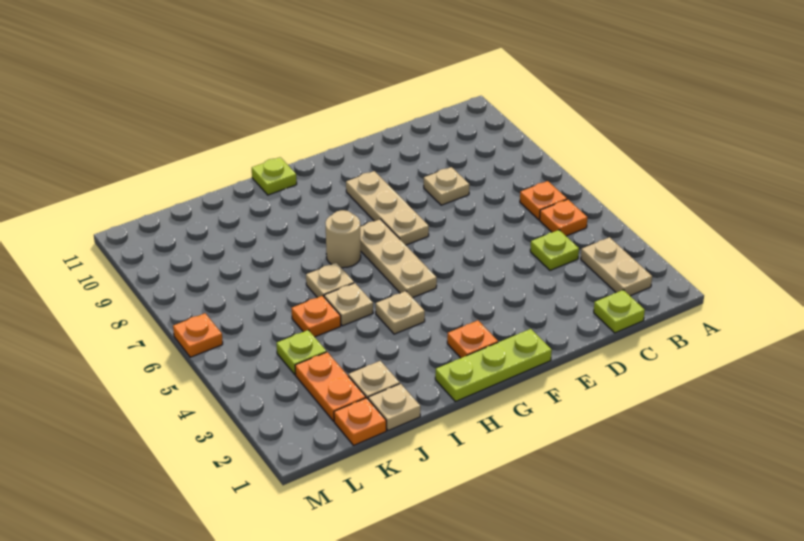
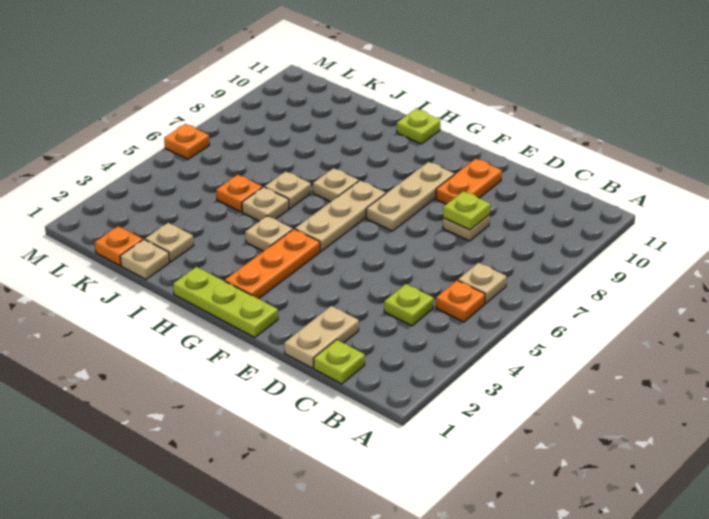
tan plate B2:B3 level 1 -> tan plate D1:D2 level 1
orange plate B6 level 1 -> tan plate B6 level 1
orange plate G2 level 1 -> orange plate G2:G4 level 1
tan round brick H7 level 1 -> tan plate H7 level 1
orange plate K2:K3 level 1 -> orange plate E9:E10 level 1
lime plate K4 level 1 -> lime plate D8 level 2

